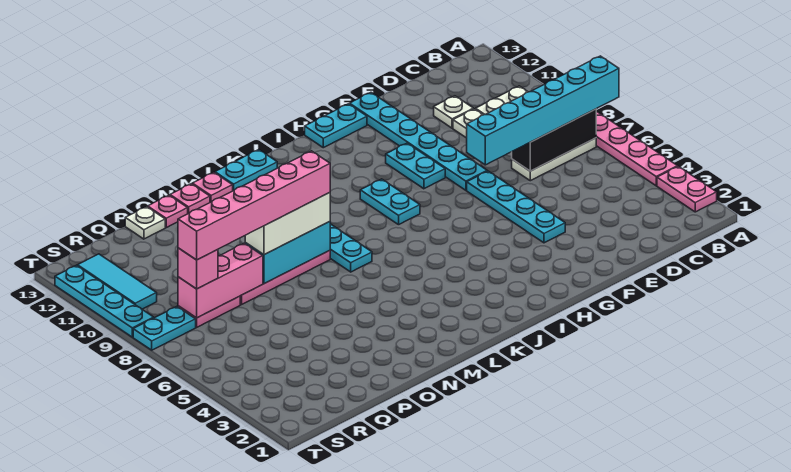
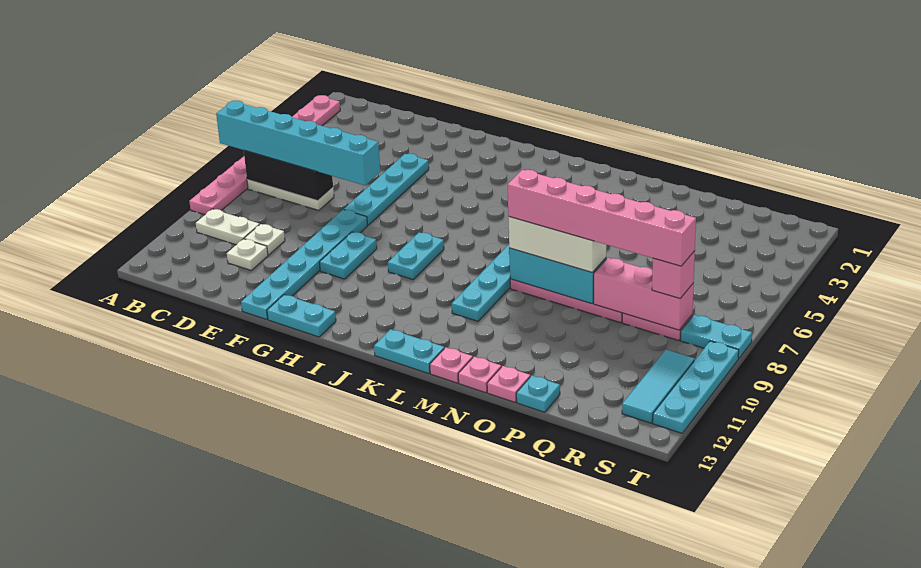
white plate P13 level 1 -> cyan plate P13 level 1

